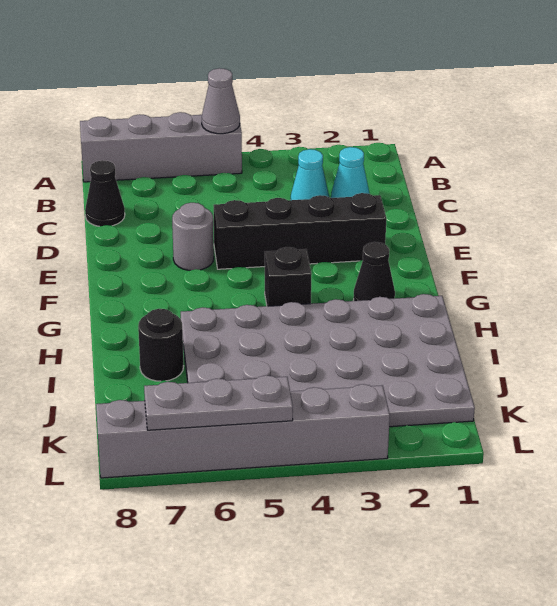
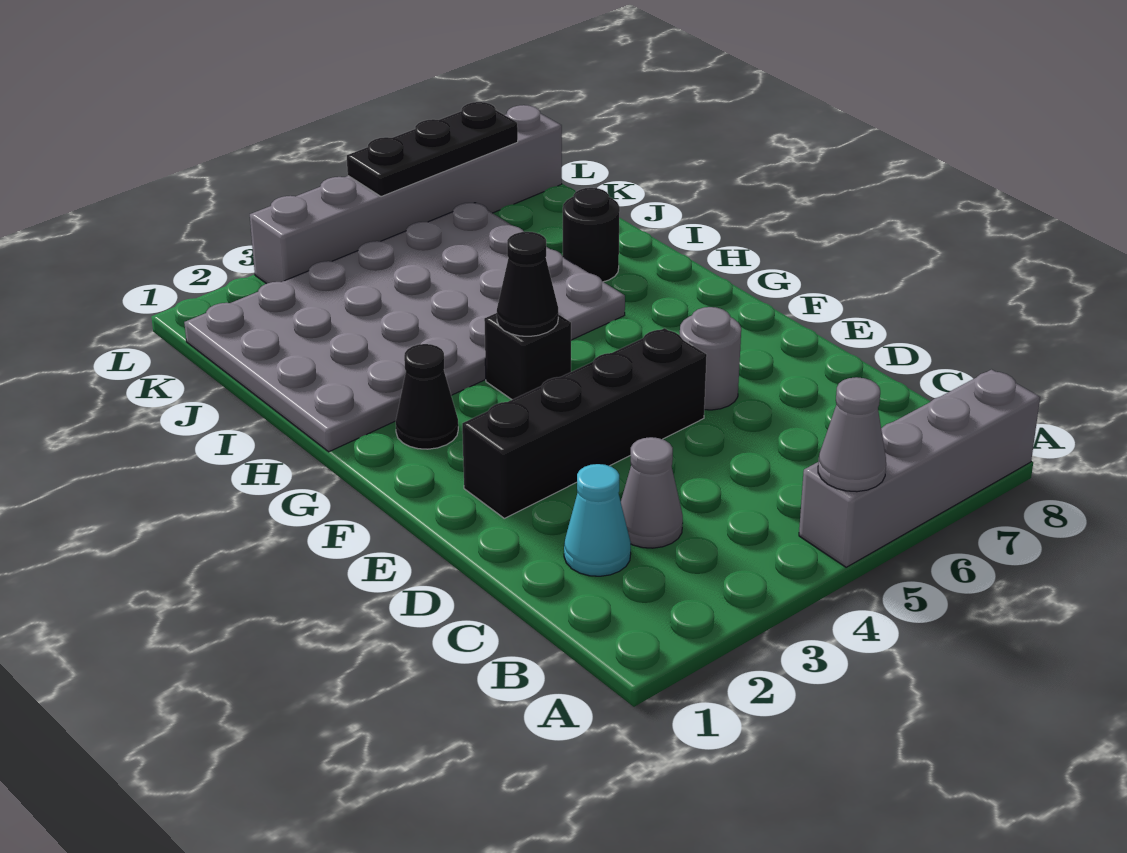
cyan cone C3 level 1 -> grey cone C3 level 1
black cone C8 level 1 -> black cone G4 level 2
grey plate L5:L7 level 2 -> black plate L5:L7 level 2

